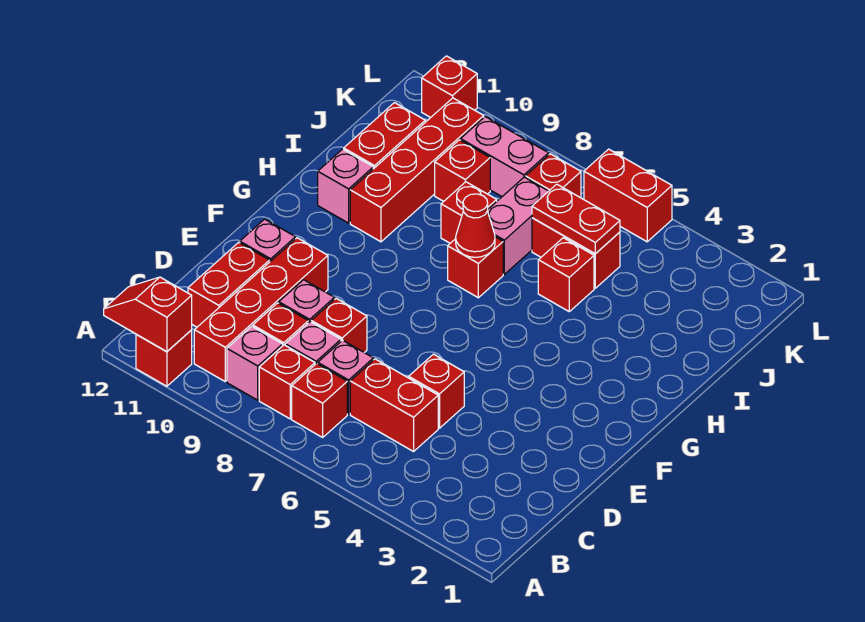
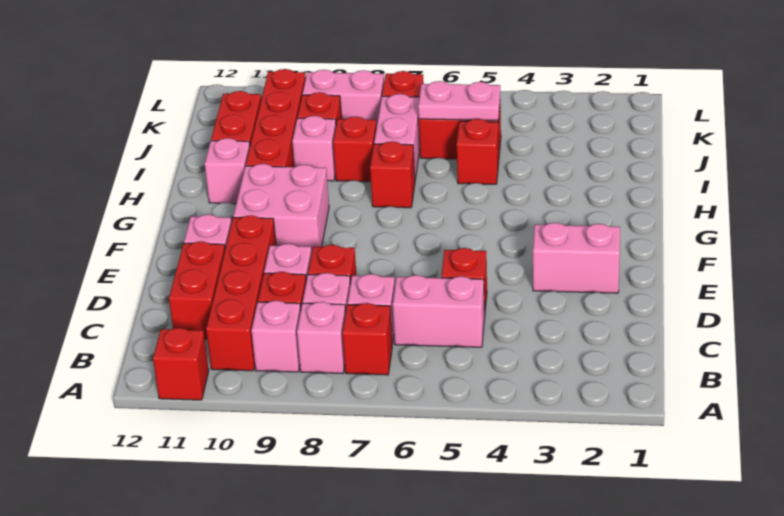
red slope A11:A12 level 2 top 11 -> none
red brick B8 level 1 -> pink brick B8 level 1
red brick C5:C6 level 1 -> pink brick C5:C6 level 1
none -> pink brick E2:E3 level 1
none -> pink brick F9:G10 level 1
red cone H7 level 2 -> none
none -> pink brick I9 level 1
red plate J5:J6 level 2 -> pink plate J5:J6 level 2
red brick L5:L6 level 1 -> none
red brick L11 level 1 -> none

